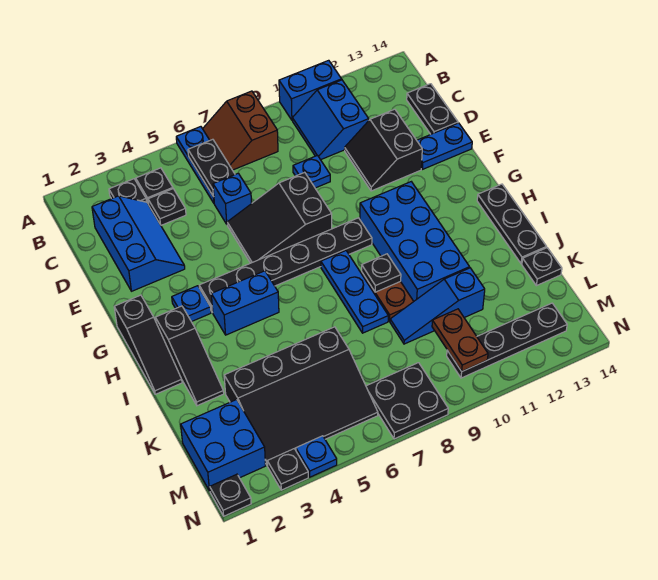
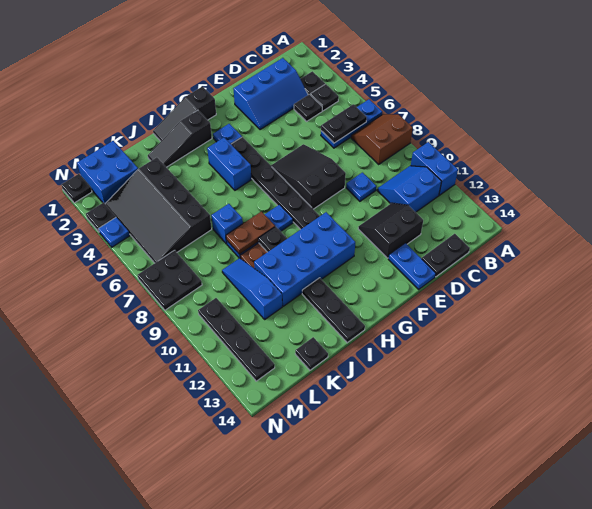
blue brick D6 level 1 -> blue brick J7 level 1
black plate H14:J14 level 1 -> black plate I12:I14 level 1
brown plate L10:M10 level 2 -> brown plate I8:J8 level 2

